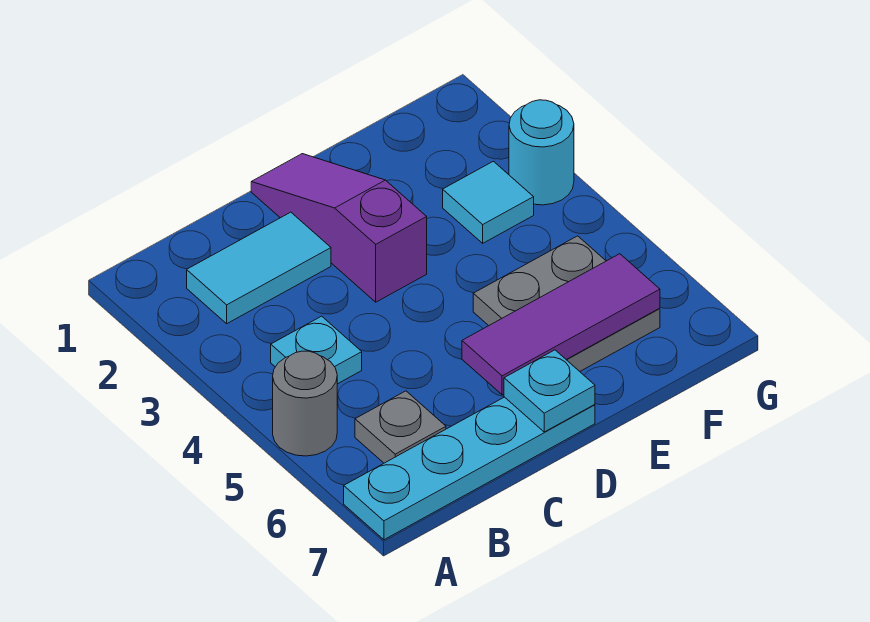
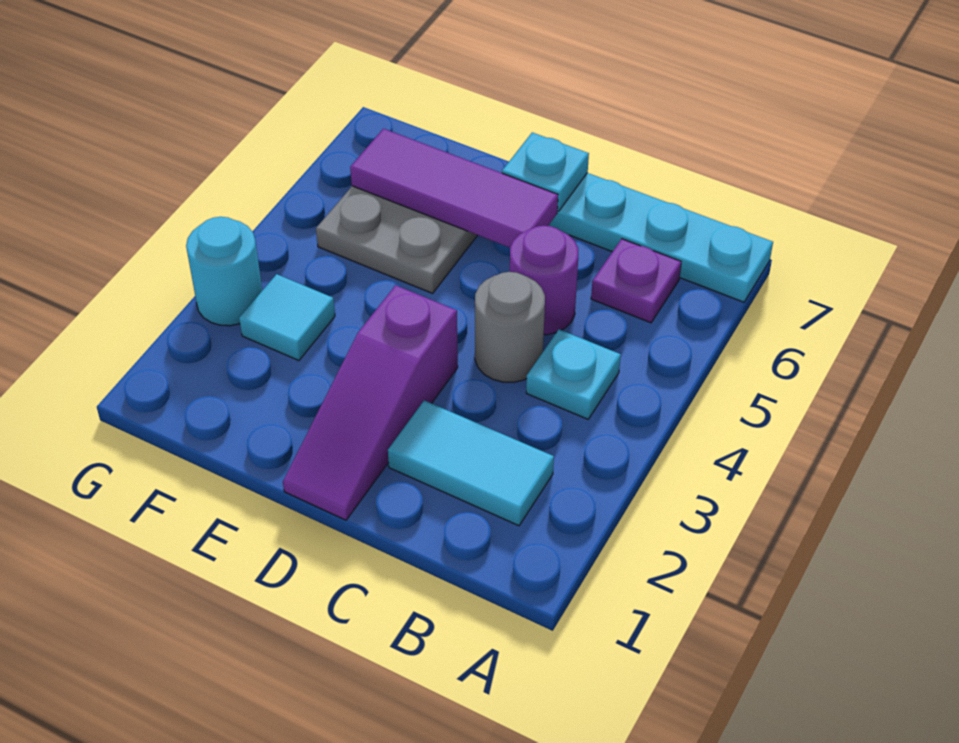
grey round brick A5 level 1 -> grey round brick C4 level 1
grey plate B6 level 1 -> purple plate B6 level 1
none -> purple round brick C5 level 1

